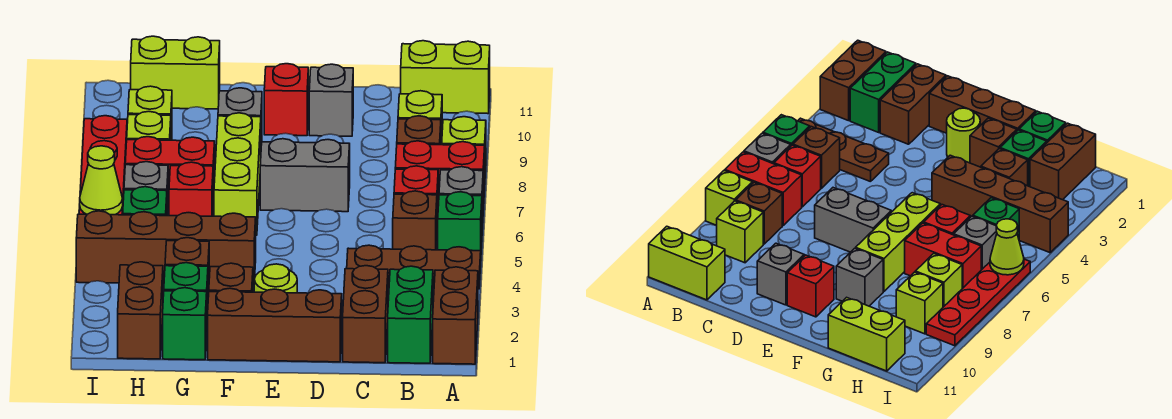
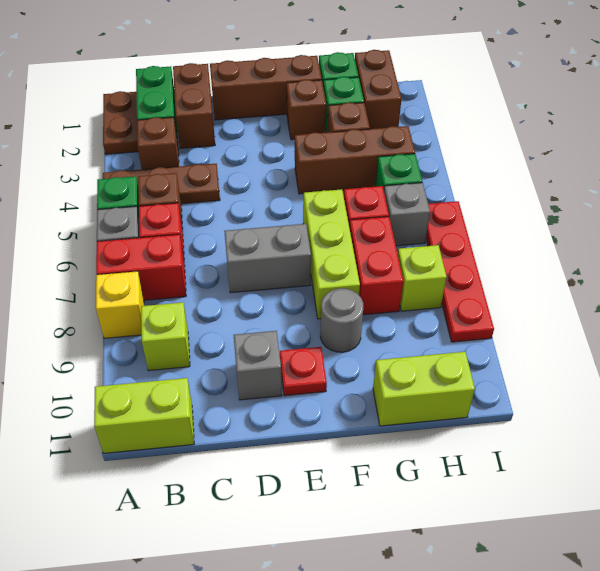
brown brick A1:A2 level 1 -> brown plate A1:A2 level 1
lime brick A8 level 1 -> yellow brick A8 level 1
brown brick B8 level 1 -> brown brick B3 level 1
lime round brick E2 level 1 -> none
red brick E10 level 1 -> red plate E10 level 1
brown brick F4:I4 level 1 -> brown brick F4:H4 level 1
grey brick F9 level 1 -> grey round brick F9 level 1
red brick G7:H7 level 1 -> red brick G7:G8 level 1
lime brick H9 level 1 -> none
lime cone I6 level 2 -> none

